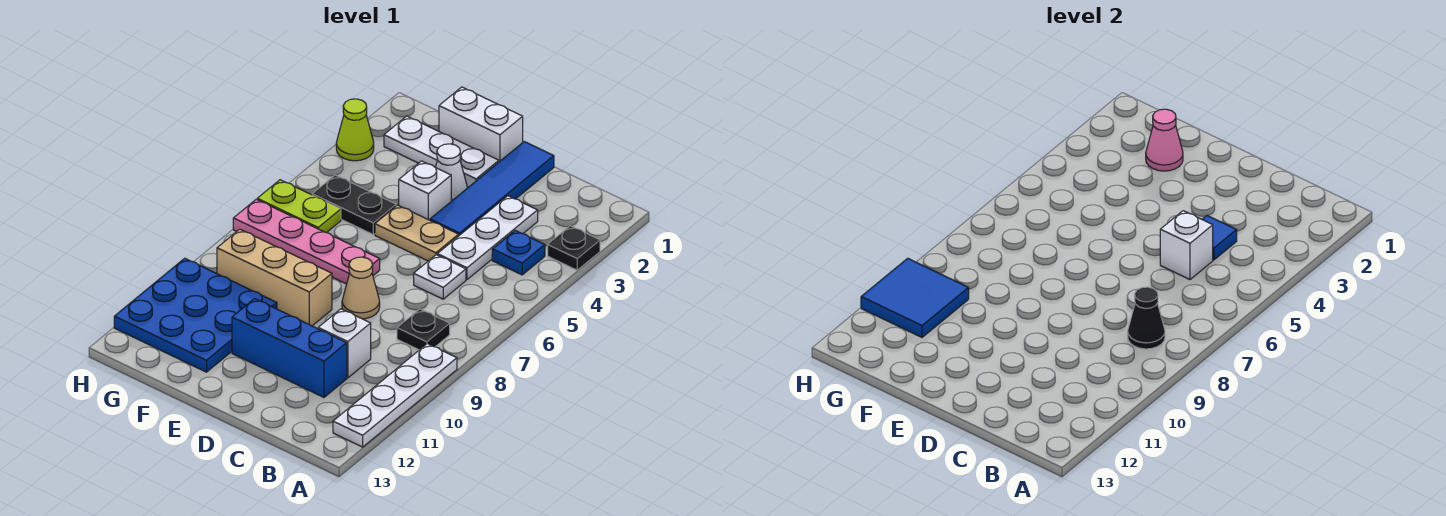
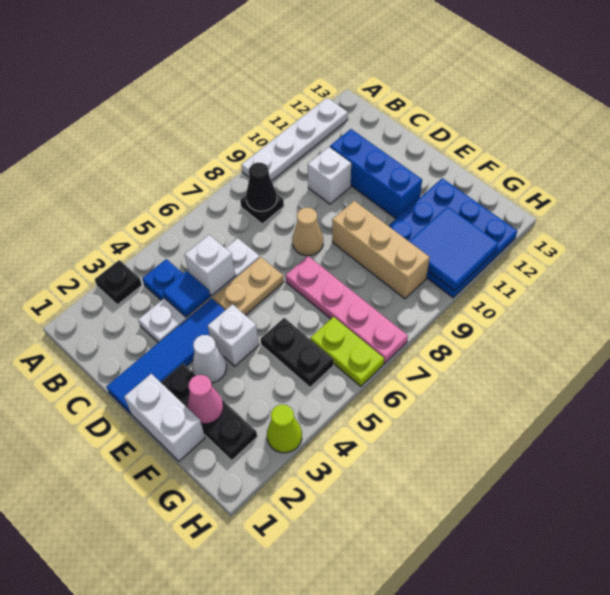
tan plate D5:E5 level 1 -> tan plate D5:D6 level 1
white plate E2:G2 level 1 -> black plate E2:G2 level 1

